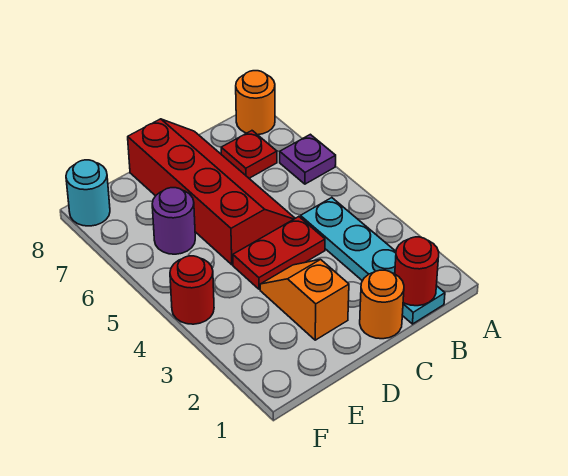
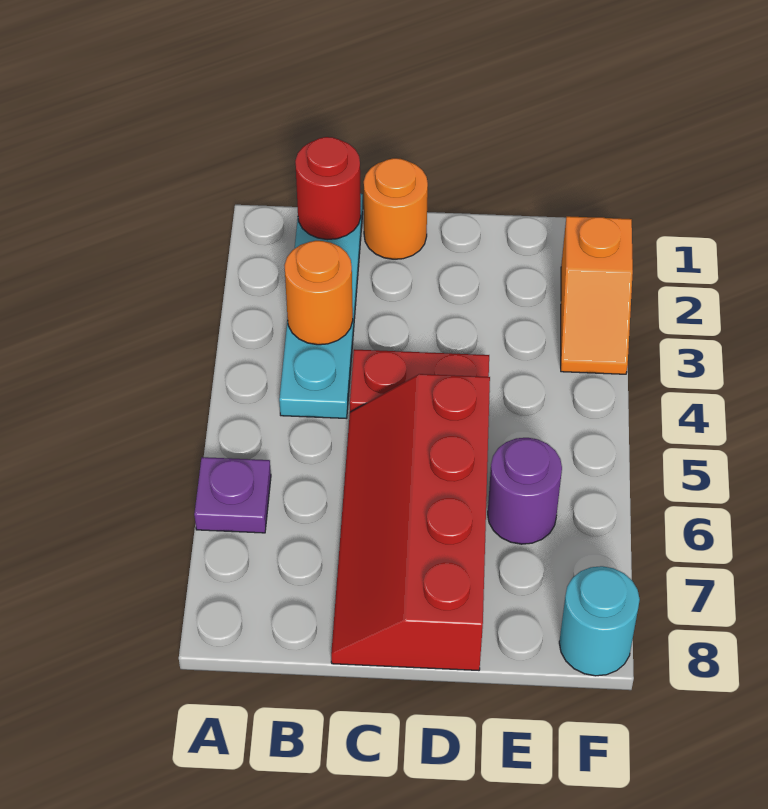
orange round brick A8 level 1 -> orange round brick B3 level 2
red plate B7 level 1 -> none
orange slope D2:D3 level 1 top 2 -> orange slope F2:F3 level 1 top 2
red round brick F4 level 1 -> none

